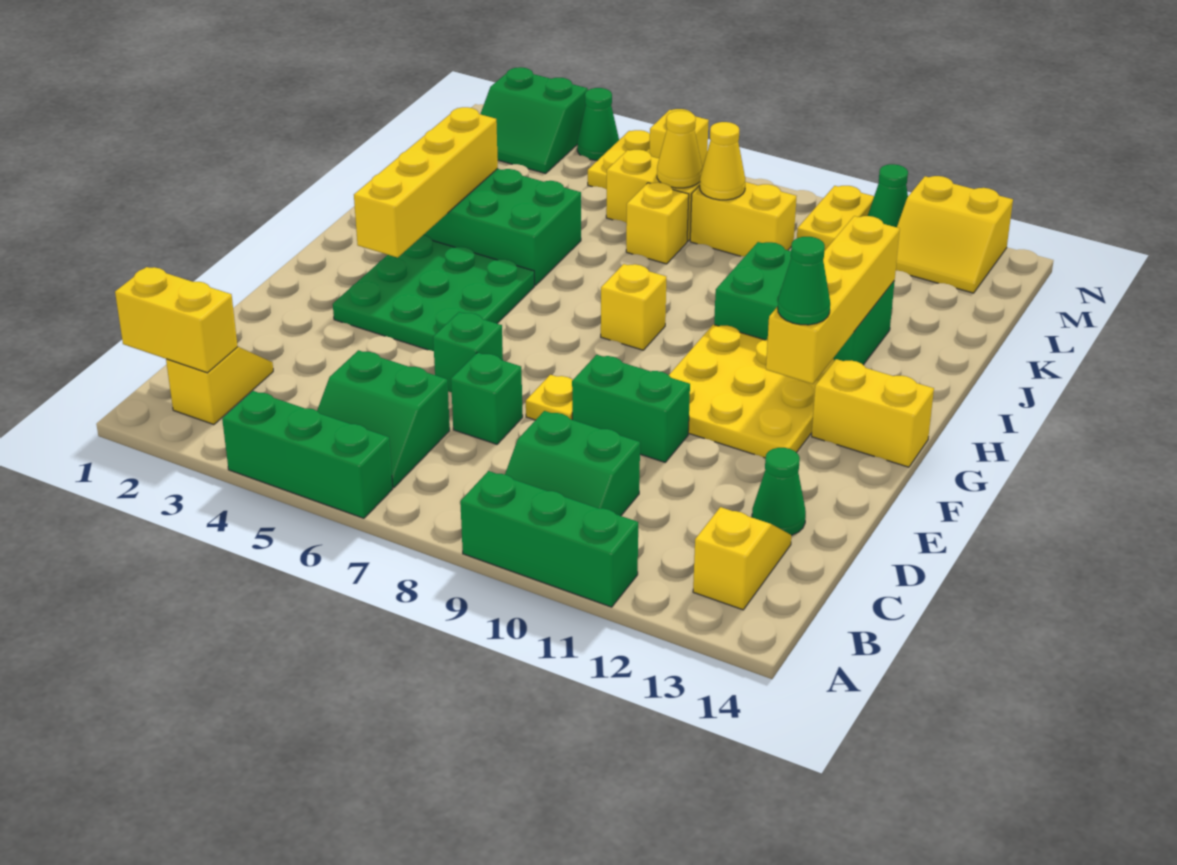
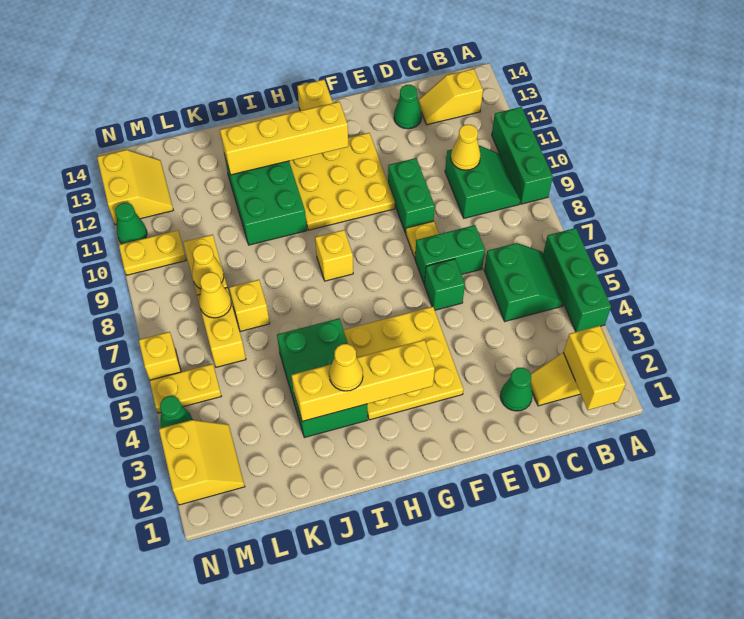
none -> yellow cone C10 level 2
green brick D7 level 1 -> green brick D7:E7 level 1
green plate F3:H5 level 1 -> yellow plate F3:H5 level 1
green cone G12 level 3 -> green cone D2 level 1
none -> yellow cone I3 level 3
green slope M2:N3 level 1 top N -> yellow slope M2:N3 level 1 top N

